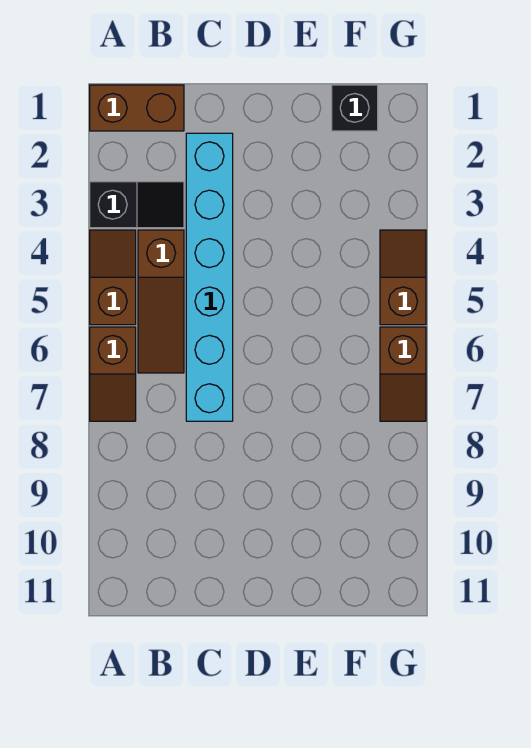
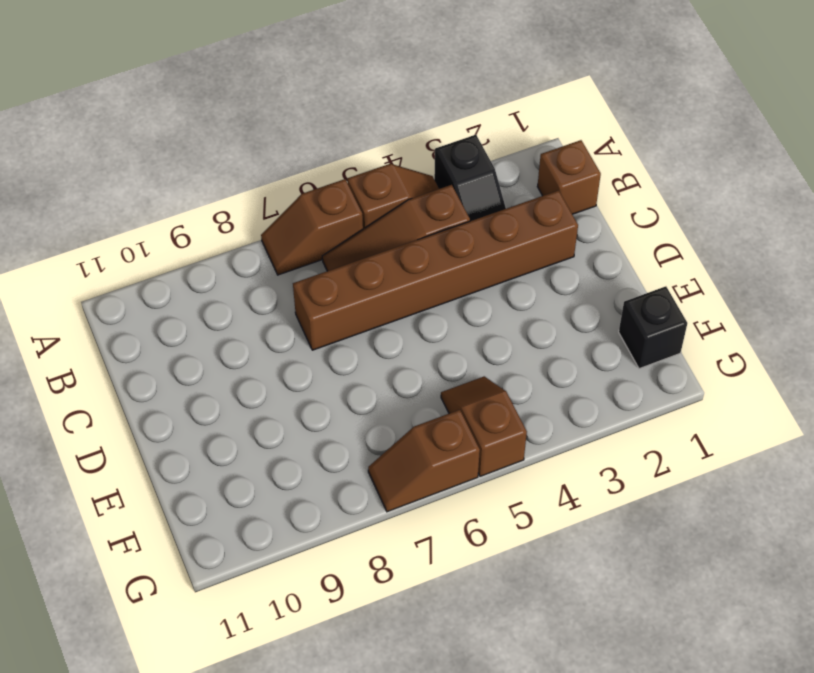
brown brick A1:B1 level 1 -> brown brick B1 level 1
cyan brick C2:C7 level 1 -> brown brick C2:C7 level 1
brown slope G4:G5 level 1 top 5 -> brown slope F5:G5 level 1 top G

